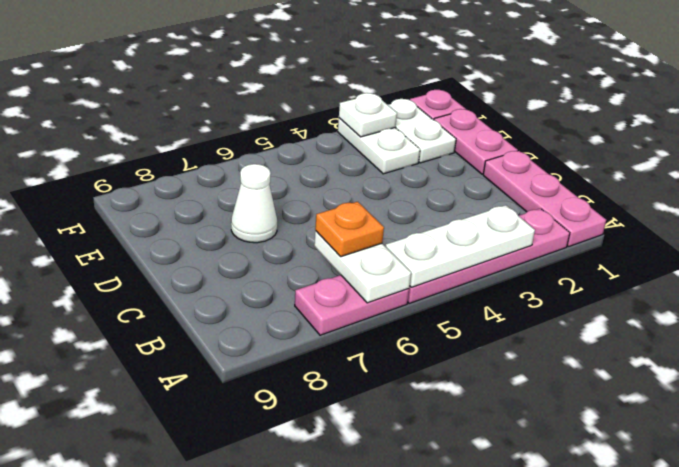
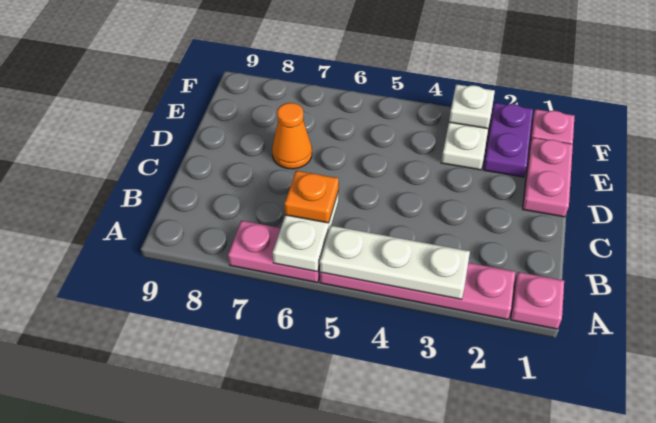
pink plate A1:C1 level 1 -> pink plate A1 level 1
white cone D7 level 1 -> orange cone D7 level 1
white plate E2:F2 level 1 -> purple plate E2:F2 level 1

